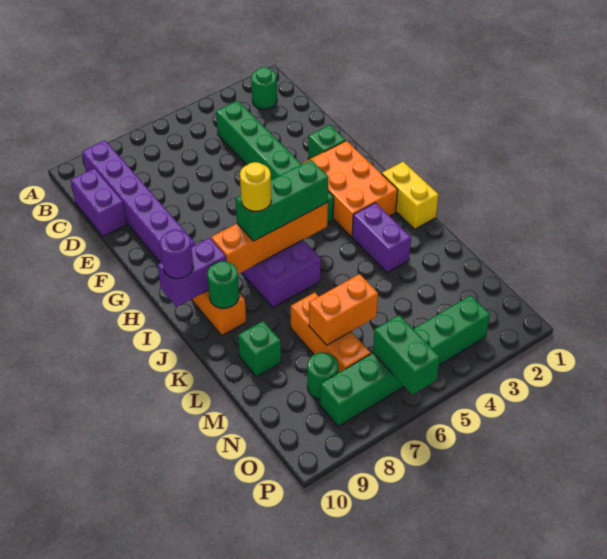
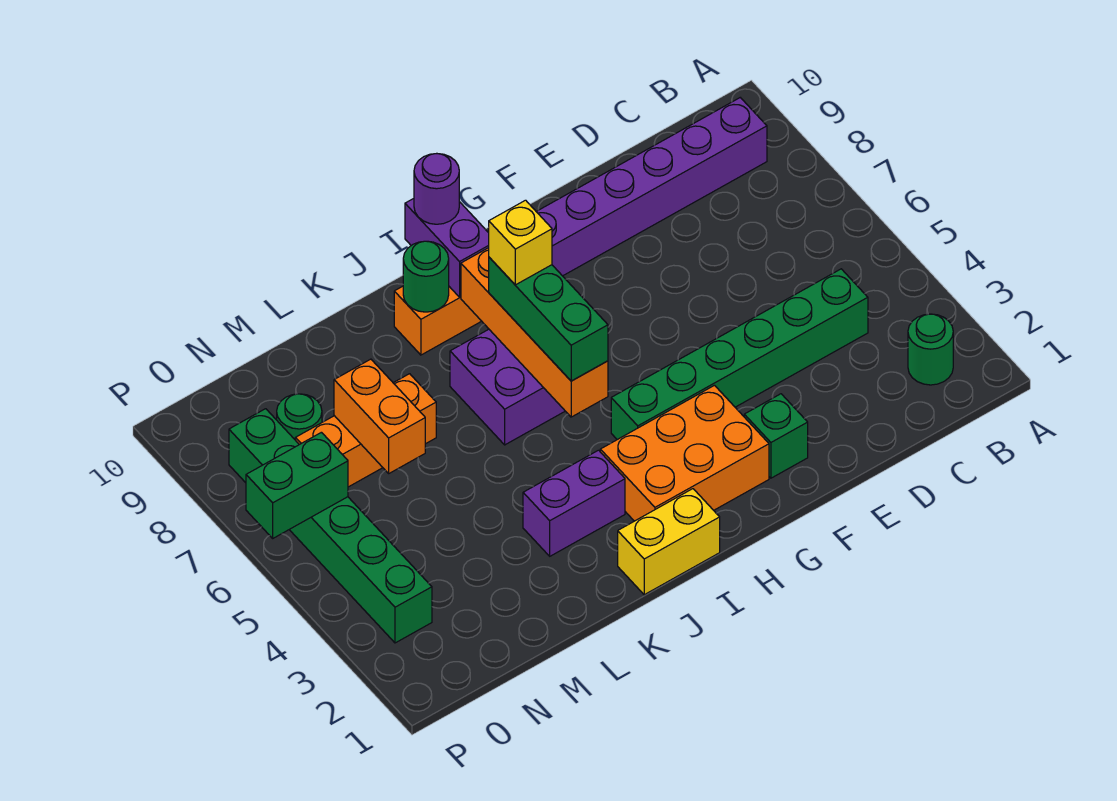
purple brick C10:D10 level 1 -> none
yellow round brick I7 level 4 -> yellow brick I7 level 4
green brick L9 level 1 -> none

